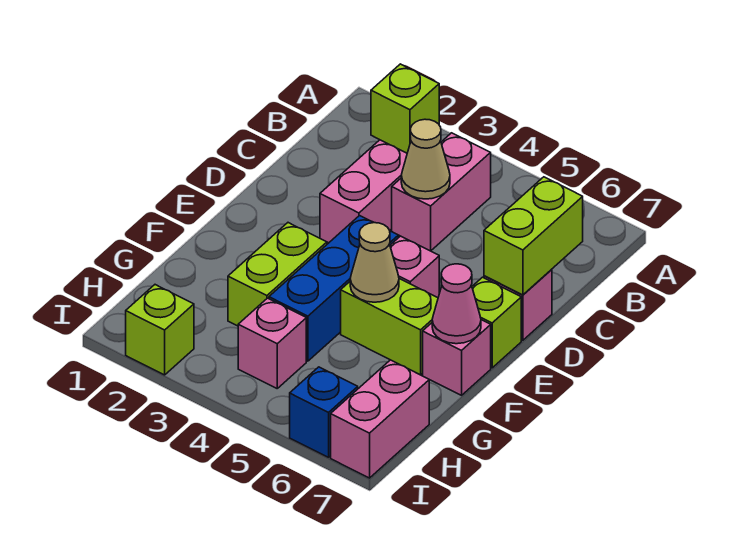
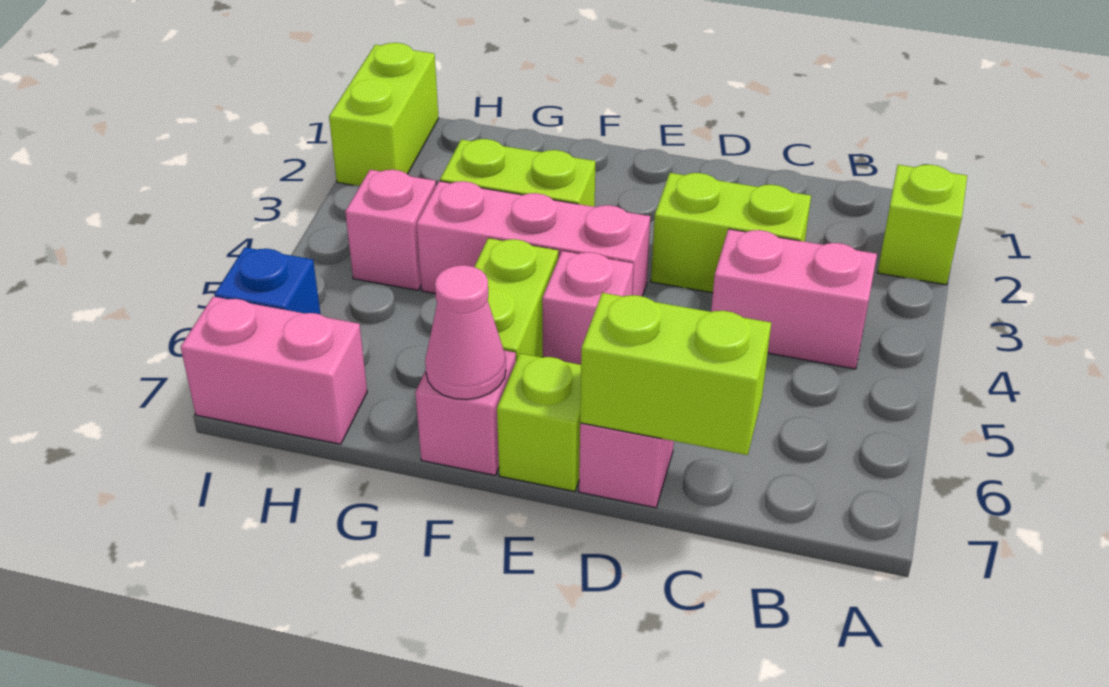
pink brick C3:D3 level 1 -> lime brick C3:D3 level 1
tan cone C4 level 2 -> none
blue brick E4:G4 level 1 -> pink brick E4:G4 level 1
tan cone F5 level 2 -> none
lime brick I2 level 1 -> lime brick I1:I2 level 1

